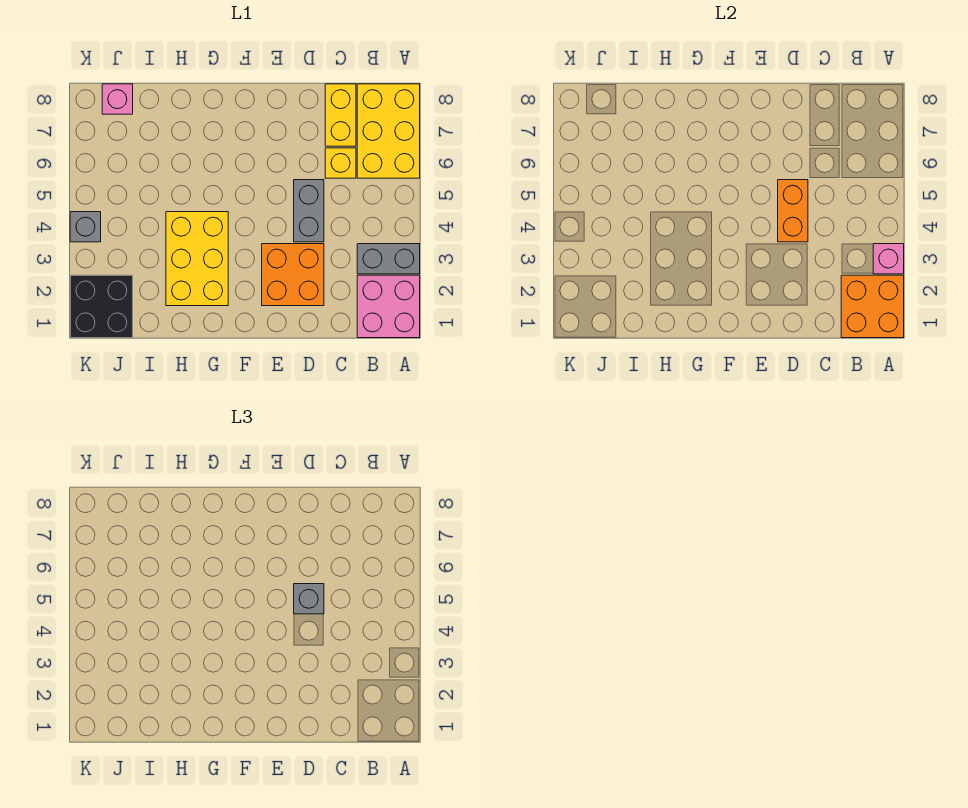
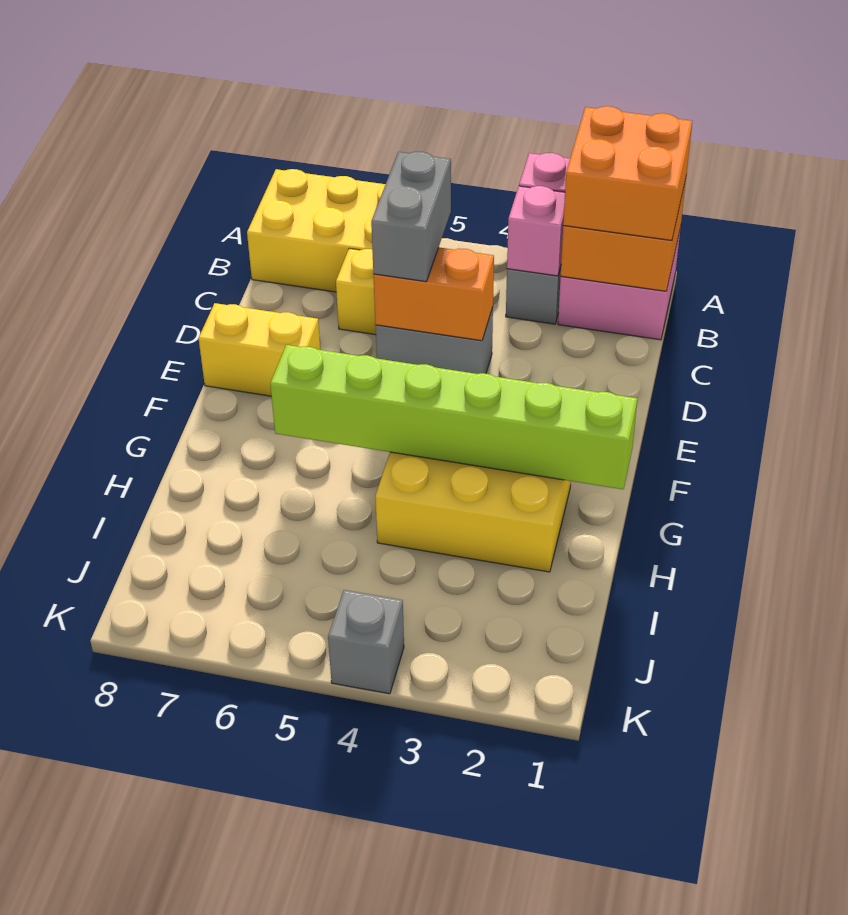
yellow brick C7:C8 level 1 -> yellow brick E7:E8 level 1
orange brick D2:E3 level 1 -> orange brick A1:B2 level 3
grey brick D5 level 3 -> grey brick C5:D5 level 3
none -> lime brick G1:G6 level 2
black brick J1:K2 level 1 -> none
pink brick J8 level 1 -> pink brick B3 level 2

